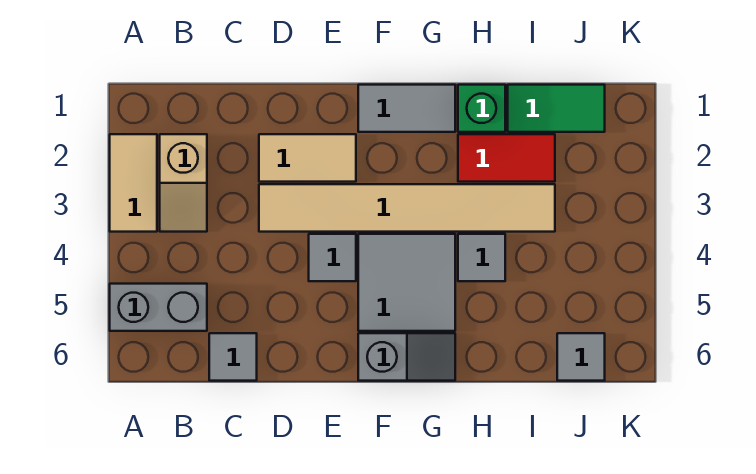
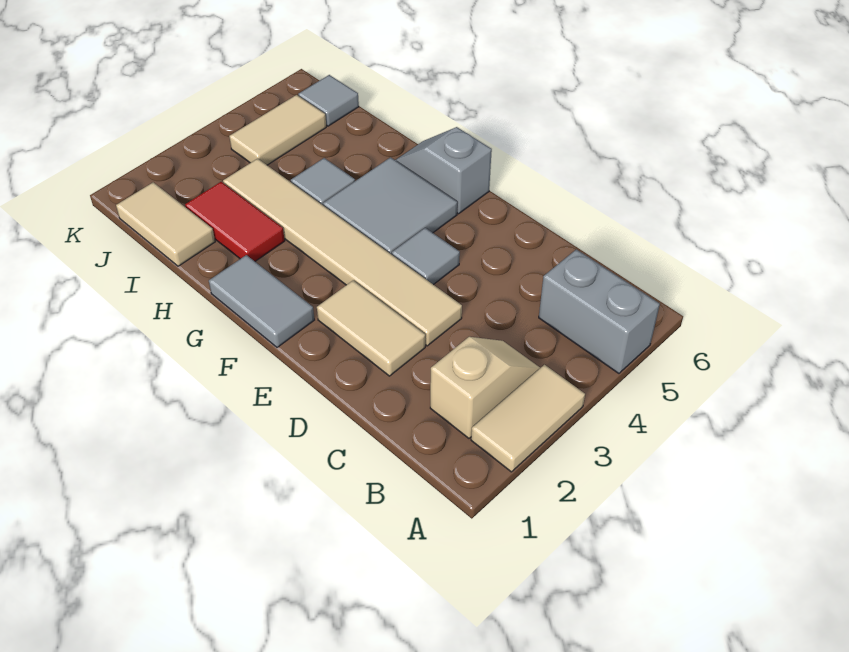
grey tile C6 level 1 -> none
green brick H1 level 1 -> none
green tile I1:J1 level 1 -> tan tile I1:J1 level 1
none -> tan tile J4:J5 level 1

